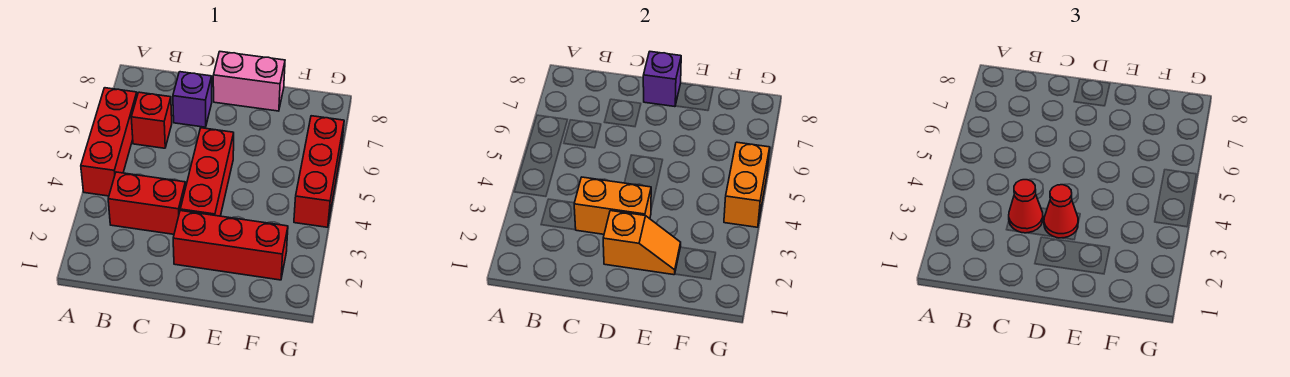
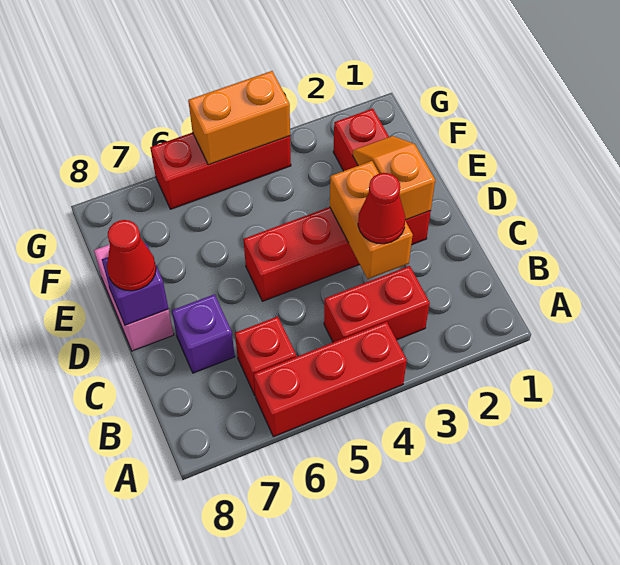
red brick B3:C3 level 1 -> red brick B3:B4 level 1
red cone D3 level 3 -> red cone D8 level 3

